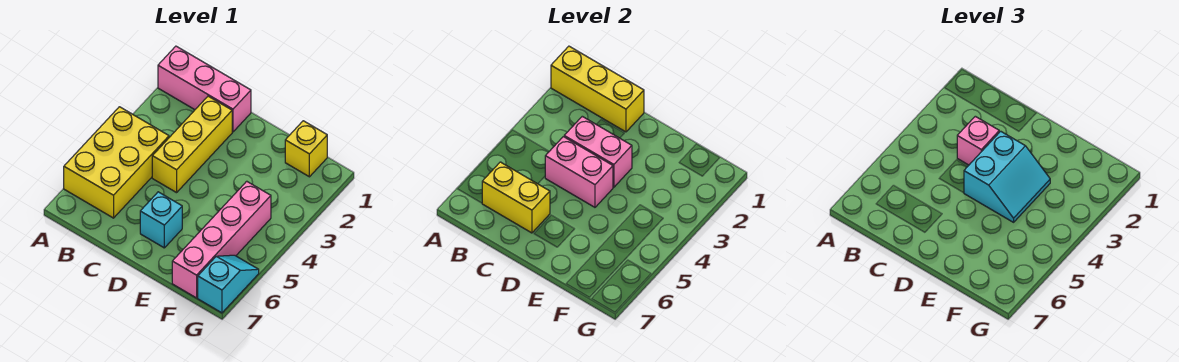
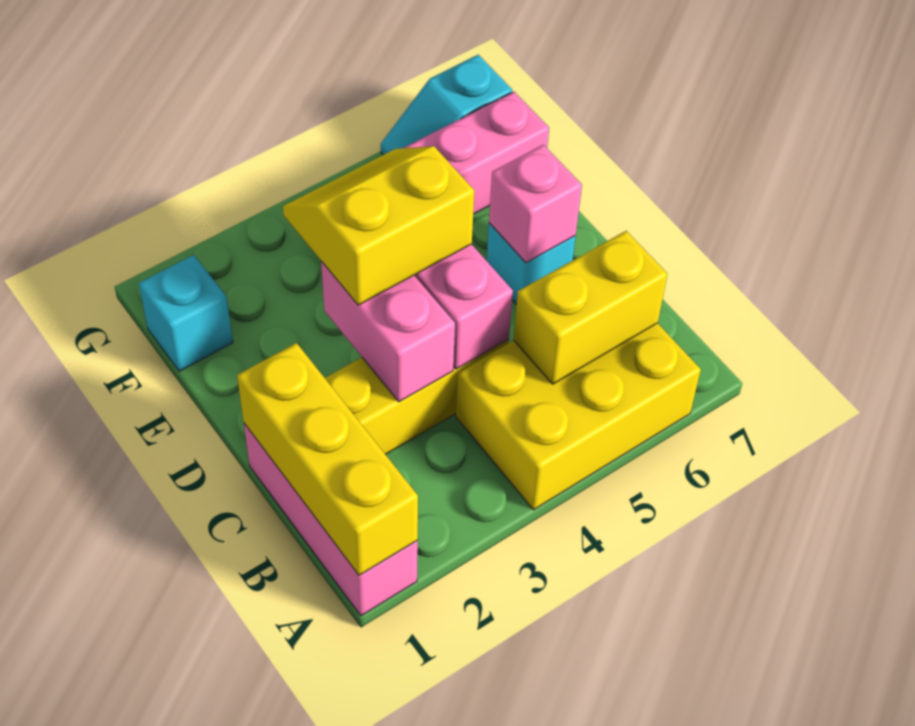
yellow brick B6:C6 level 2 -> yellow brick B5:B6 level 2
pink brick C3 level 3 -> pink brick D6 level 2
cyan slope D3:E4 level 3 top D -> yellow slope D3:E4 level 3 top D
yellow brick F1 level 1 -> cyan brick F1 level 1

